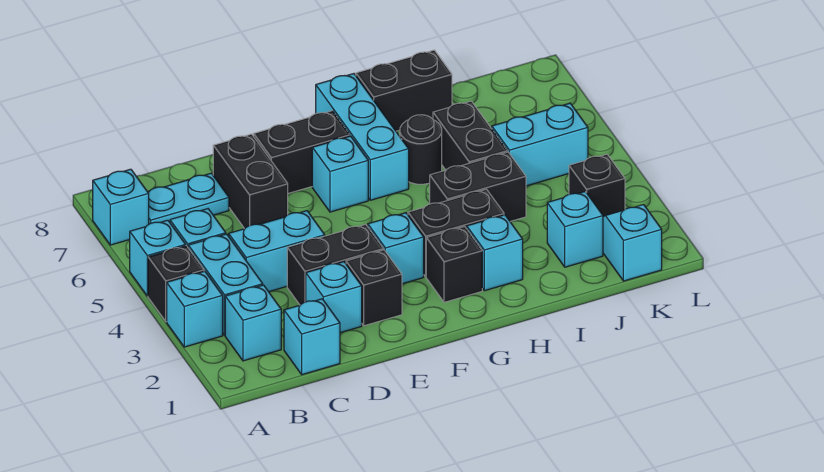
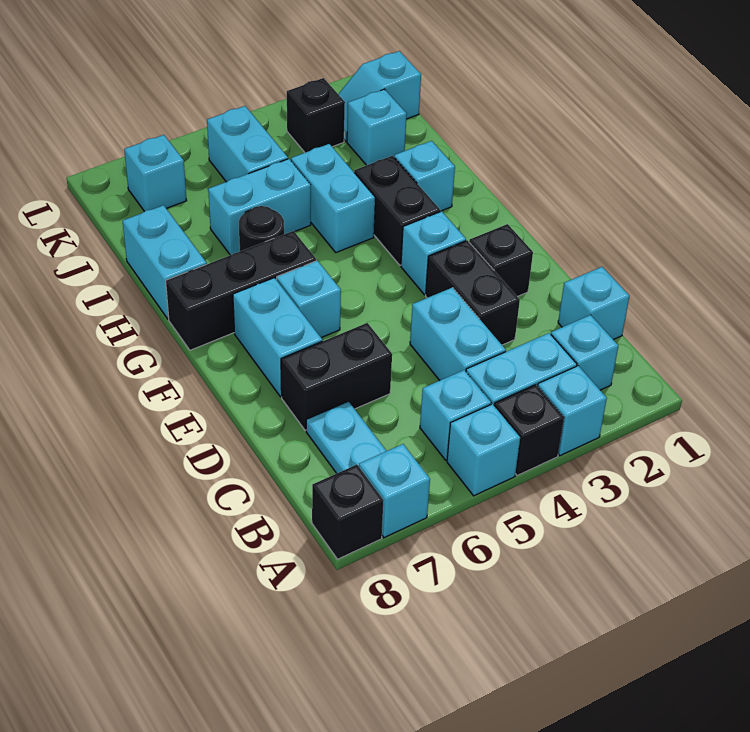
cyan brick D2 level 1 -> cyan brick K7 level 1
black brick E7:F7 level 1 -> cyan brick E7:F7 level 1
black brick G2 level 1 -> black brick A8 level 1
cyan brick G6:G8 level 1 -> black brick G6:G8 level 1
black brick H4:I4 level 1 -> cyan brick H4:I4 level 1
black brick H8:I8 level 1 -> cyan brick H8:I8 level 1
black brick I5:I6 level 1 -> cyan brick I5:I6 level 1

